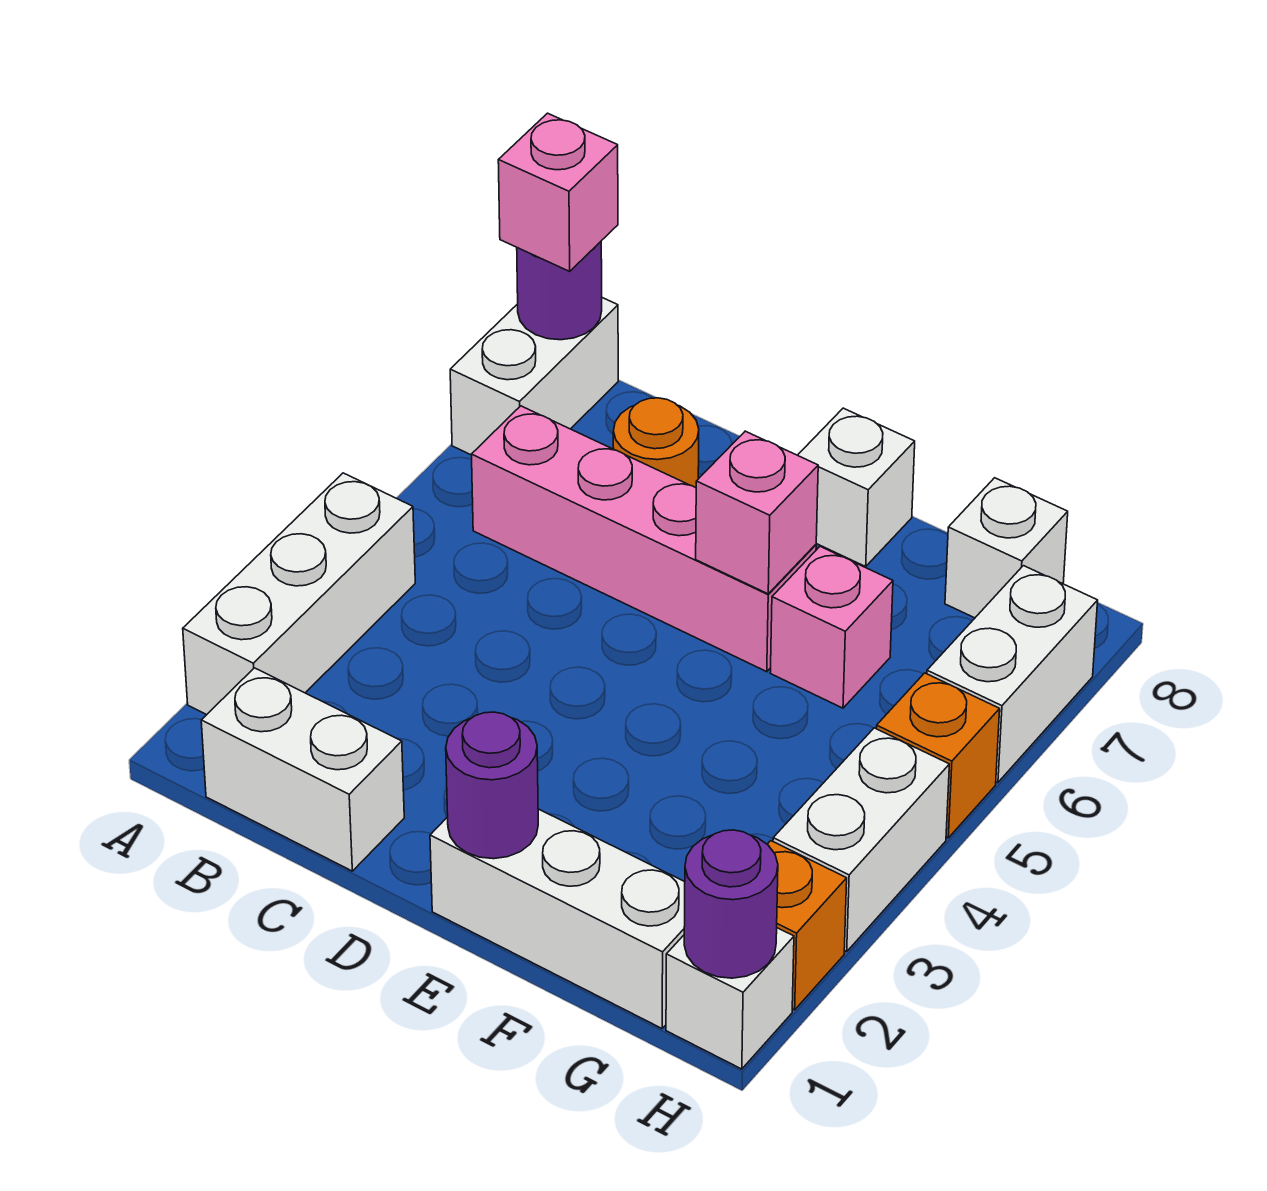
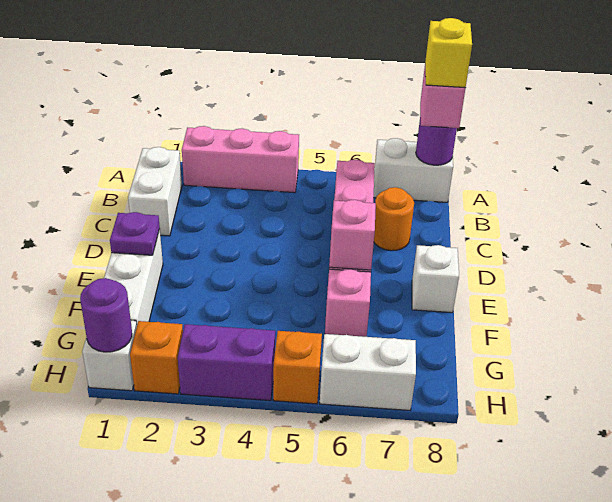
white brick A2:A4 level 1 -> pink brick A2:A4 level 1
none -> yellow brick A8 level 4
purple round brick E1 level 2 -> purple plate E1 level 2
white brick G8 level 1 -> none
white brick H3:H4 level 1 -> purple brick H3:H4 level 1

